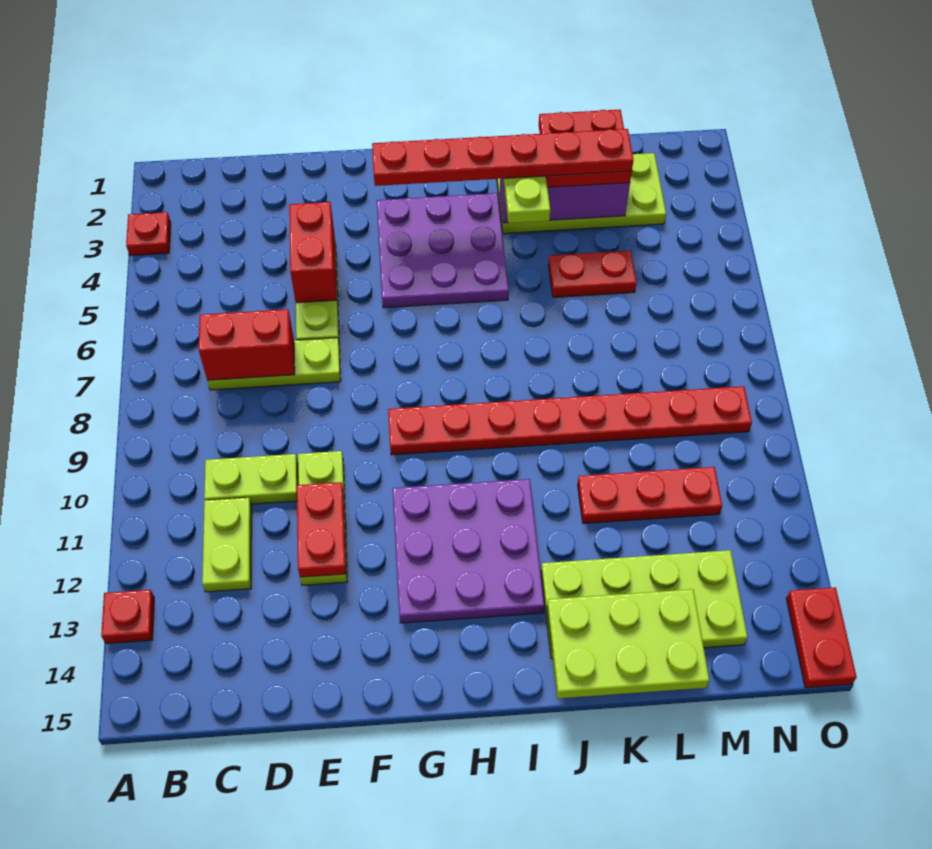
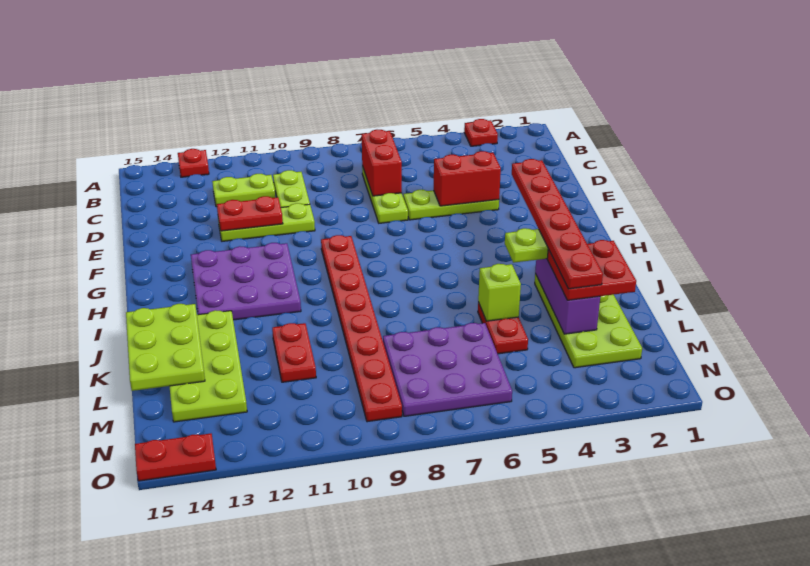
purple plate G3:I5 level 1 -> purple plate L6:N8 level 1
none -> lime brick K5 level 2
red plate K11:M11 level 1 -> red plate K11:L11 level 1

